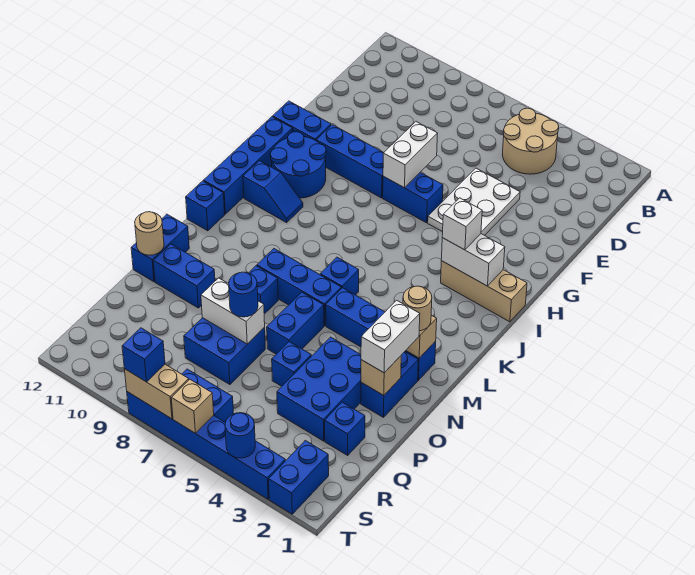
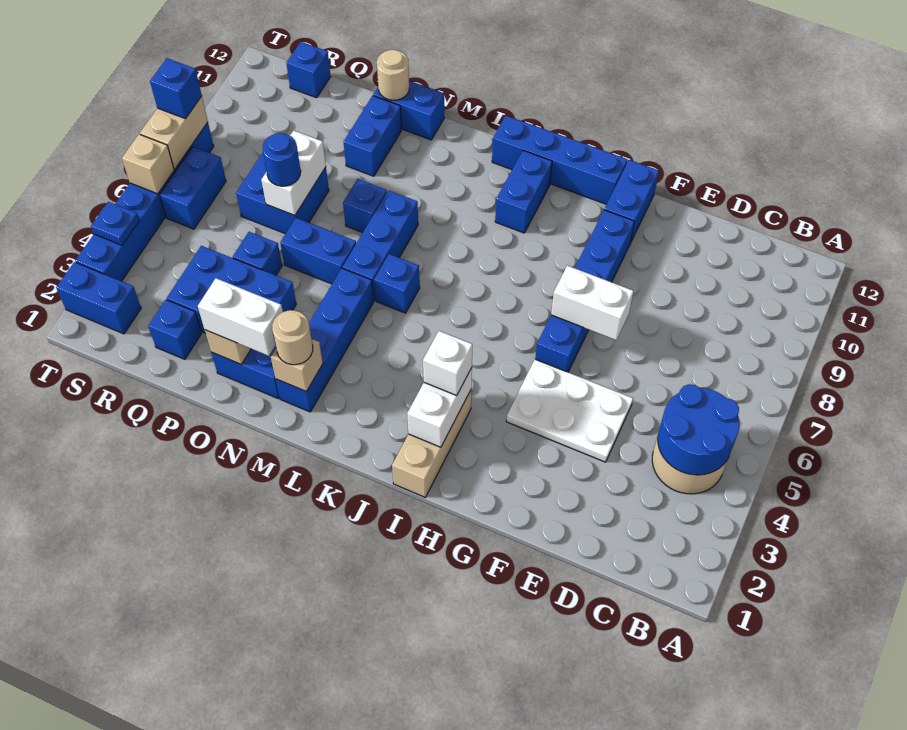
blue round brick H10:I11 level 1 -> blue round brick B4:C5 level 2
blue slope J10:J11 level 1 top 11 -> blue brick J10:J11 level 1
blue brick L12 level 1 -> blue brick R12 level 1
blue round brick T4 level 2 -> blue plate T4 level 2

